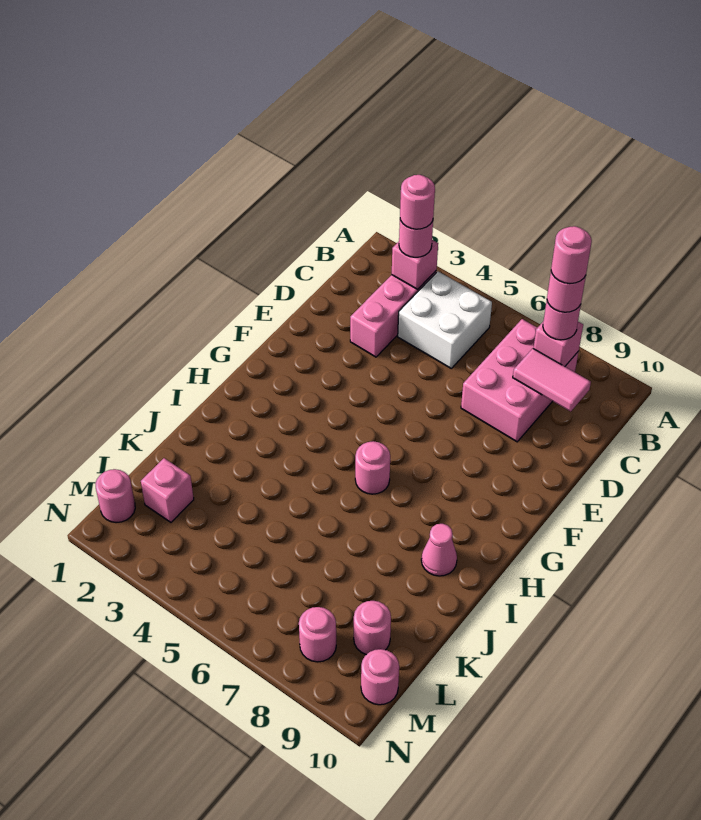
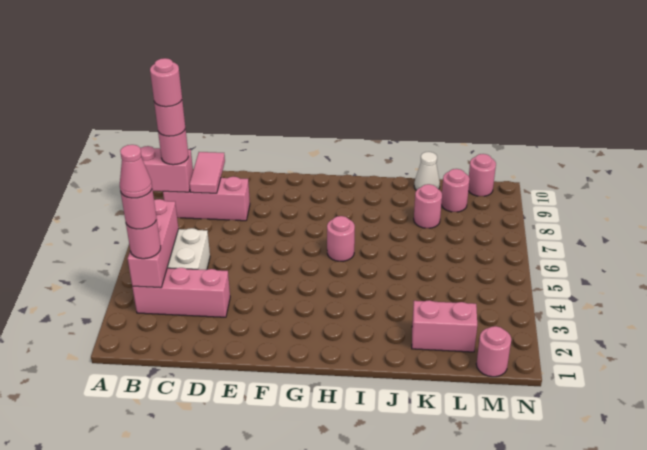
pink brick B3 level 2 -> pink brick B3:B5 level 2
pink brick B7:D8 level 1 -> pink brick B8:D8 level 1
pink brick B8 level 2 -> pink brick A8:B8 level 2
pink cone I9 level 1 -> pink cone B3 level 5
none -> white cone K10 level 1
pink brick L2 level 1 -> pink brick K2:L2 level 1
pink round brick M8 level 1 -> pink round brick K8 level 1

